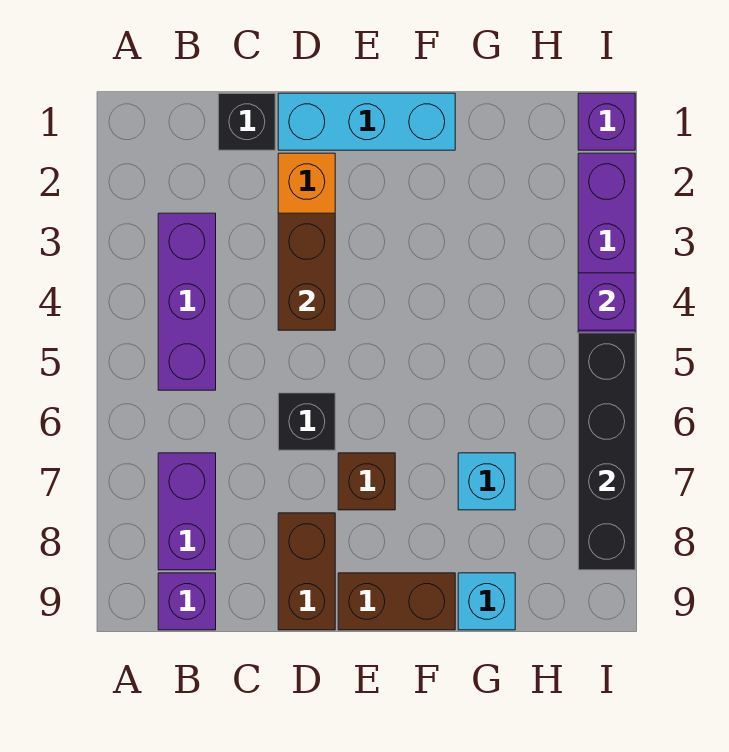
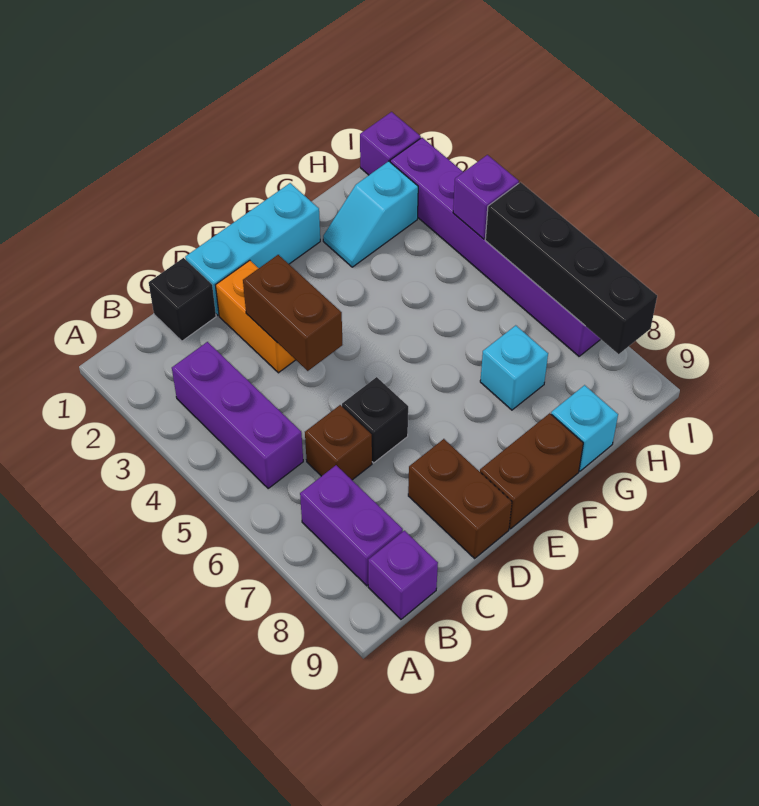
brown brick E7 level 1 -> brown brick C6 level 1
none -> cyan slope G2:H2 level 1 top H

